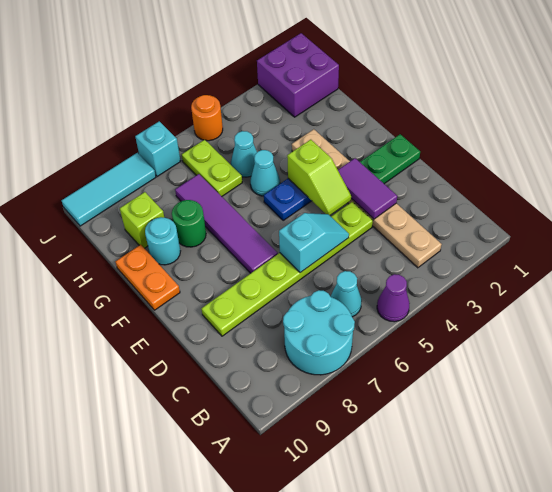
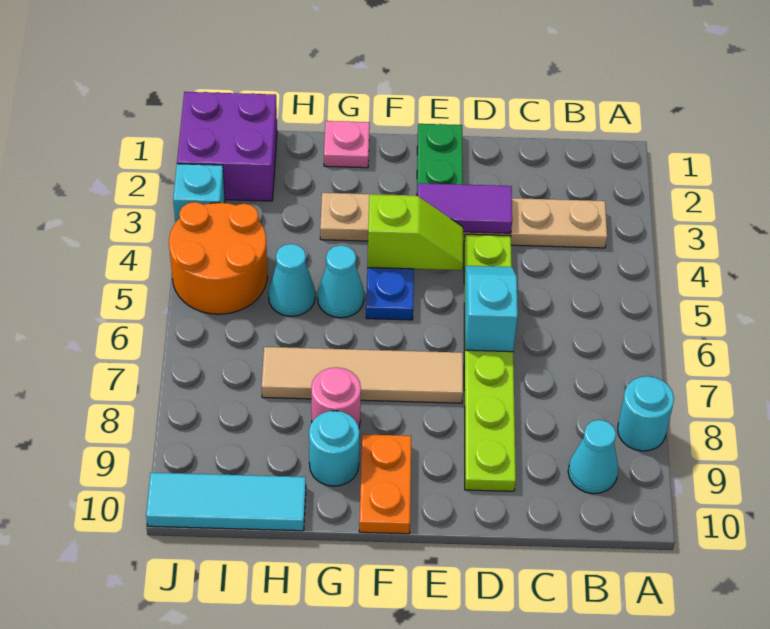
purple cone A5 level 1 -> none
cyan round brick A7:B8 level 1 -> cyan round brick A8 level 1
cyan cone B6 level 1 -> cyan cone B9 level 1
purple tile E7:H7 level 1 -> tan tile E7:H7 level 1
orange plate F10:G10 level 1 -> orange plate F9:F10 level 1
none -> pink plate G1 level 1
green round brick G8 level 1 -> pink round brick G8 level 1
lime plate H6:I6 level 1 -> none
lime brick H9 level 1 -> none
orange round brick J5 level 1 -> orange round brick I4:J5 level 1
cyan brick J7 level 1 -> cyan brick J3 level 1
cyan tile J8:J10 level 1 -> cyan tile H10:J10 level 1

